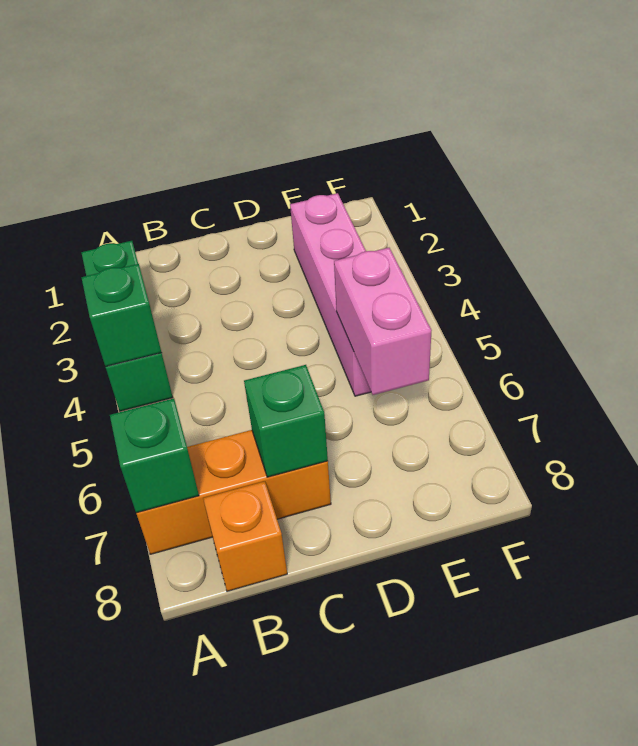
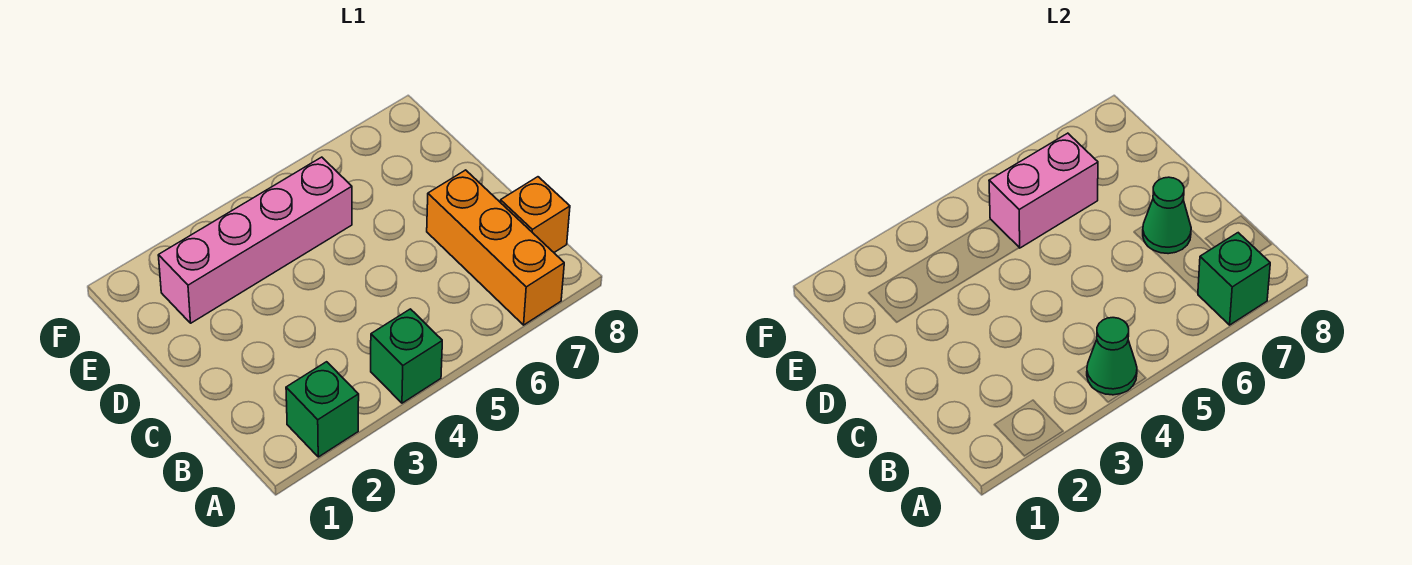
green brick A4 level 2 -> green cone A4 level 2
green brick C7 level 2 -> green cone C7 level 2

